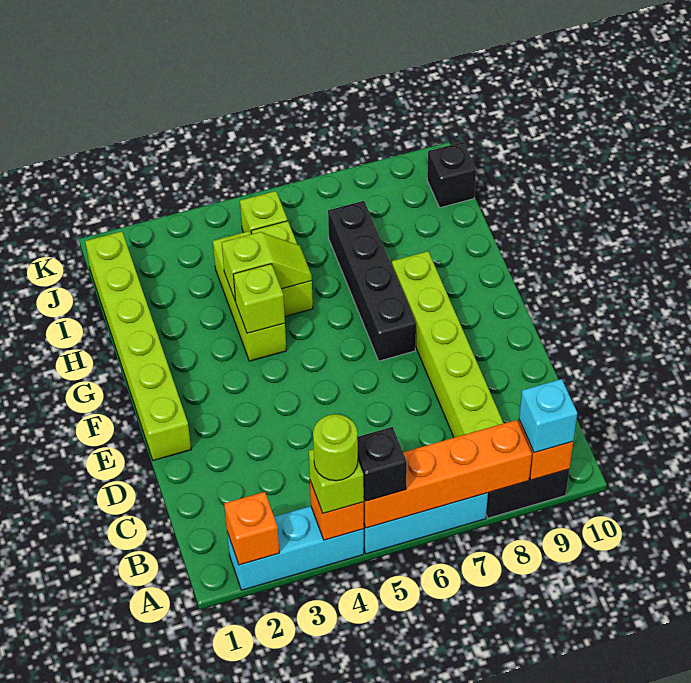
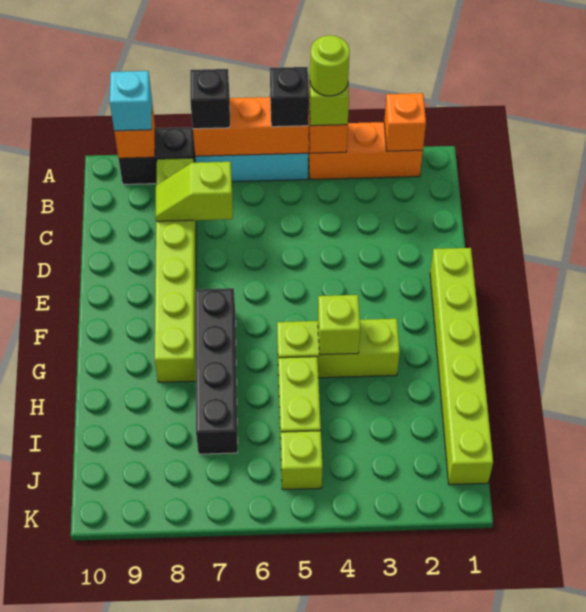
cyan brick A2:A4 level 1 -> orange brick A2:A4 level 1
orange brick A5:A8 level 2 -> orange brick A5:A7 level 2
lime brick G4:I4 level 1 -> lime brick G3:G5 level 1
lime slope H4:H5 level 2 top 4 -> lime slope C7:C8 level 2 top 7
black brick J10 level 1 -> black brick A7 level 3

